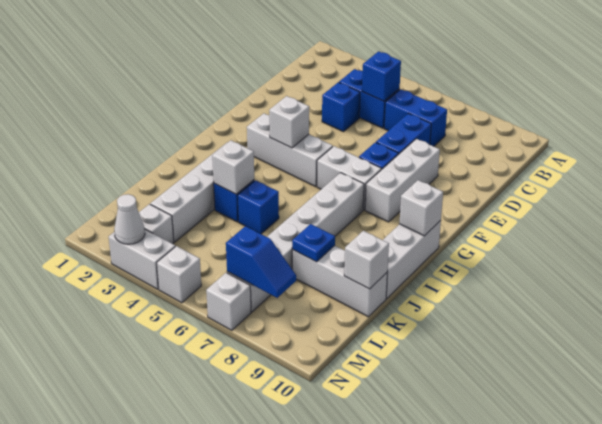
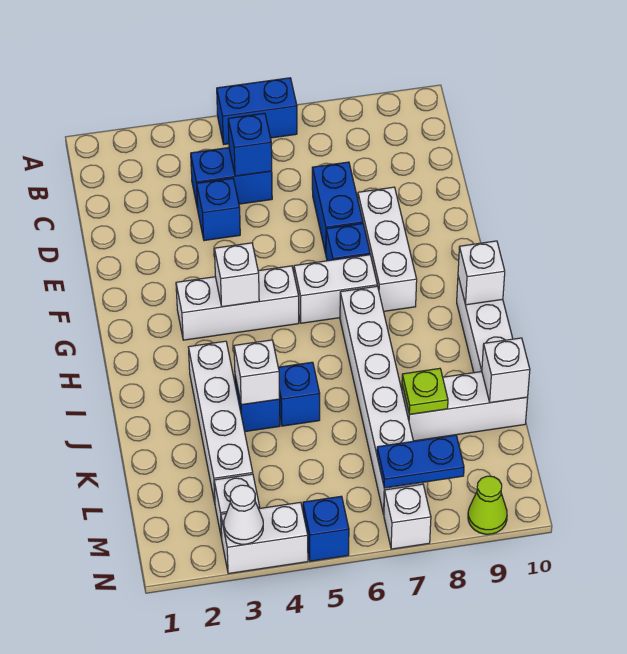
blue brick C6:C7 level 1 -> blue brick A5:A6 level 1
blue plate K8 level 2 -> lime plate K8 level 2
blue slope M7:M8 level 2 top 7 -> blue plate M7:M8 level 2
white brick N5 level 1 -> blue brick N5 level 1
none -> lime cone N9 level 1

